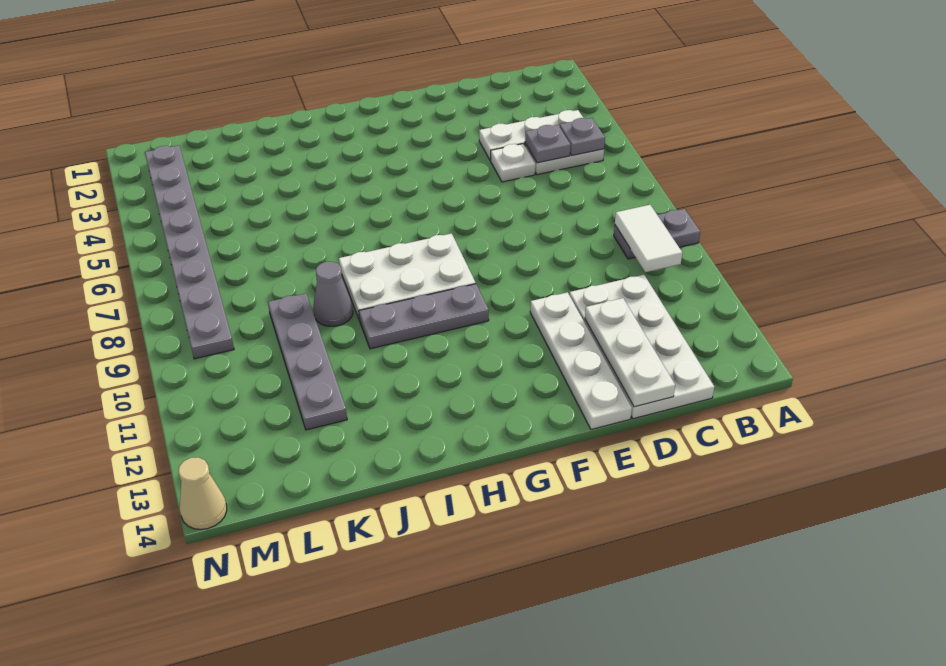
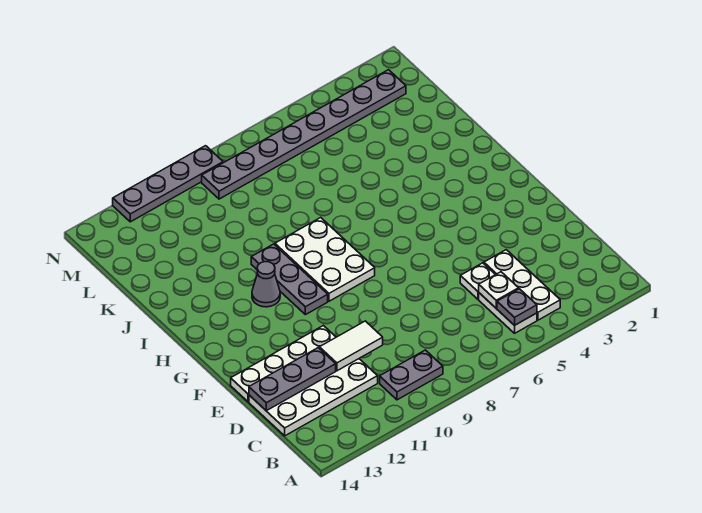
grey plate A9:B9 level 1 -> grey plate B9:B10 level 1
white tile B9:B10 level 2 -> white tile D10:D11 level 2
grey plate C5 level 2 -> white plate C5 level 2
white plate D12:D14 level 2 -> grey plate D12:D14 level 2
grey cone J9 level 1 -> grey cone H11 level 1
grey plate K9:K12 level 1 -> grey plate N9:N12 level 1
tan cone N14 level 1 -> none

